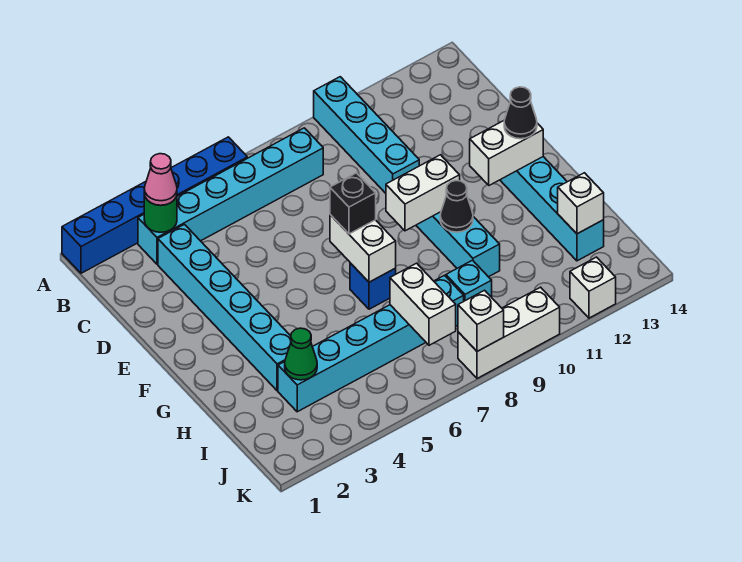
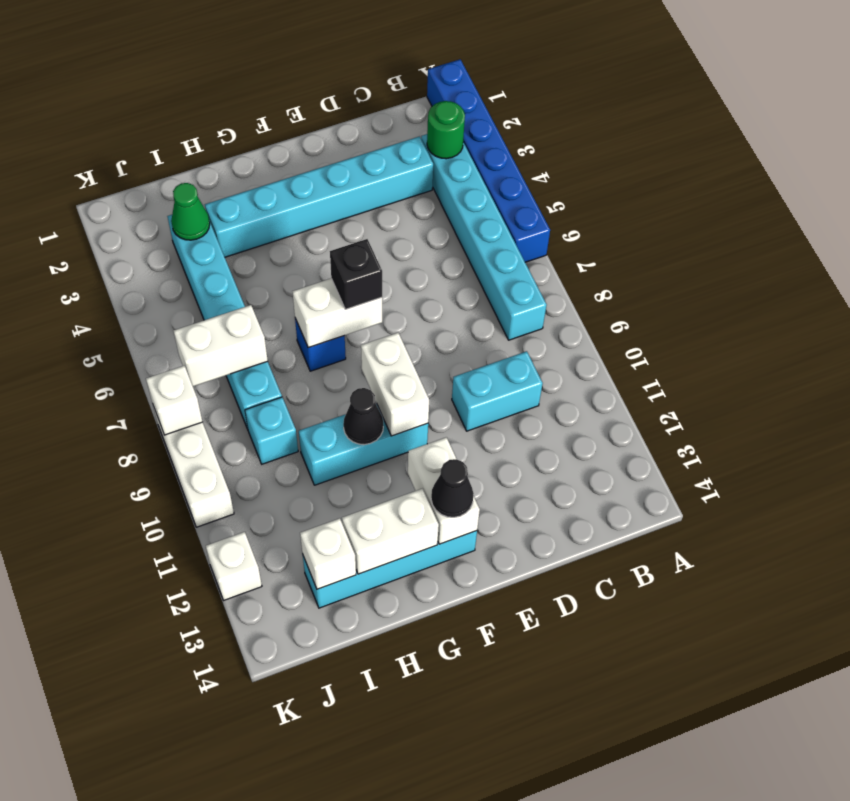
cyan brick A10:D10 level 1 -> cyan brick C10:D10 level 1
pink cone B3 level 3 -> none
none -> white brick G13:H13 level 2

